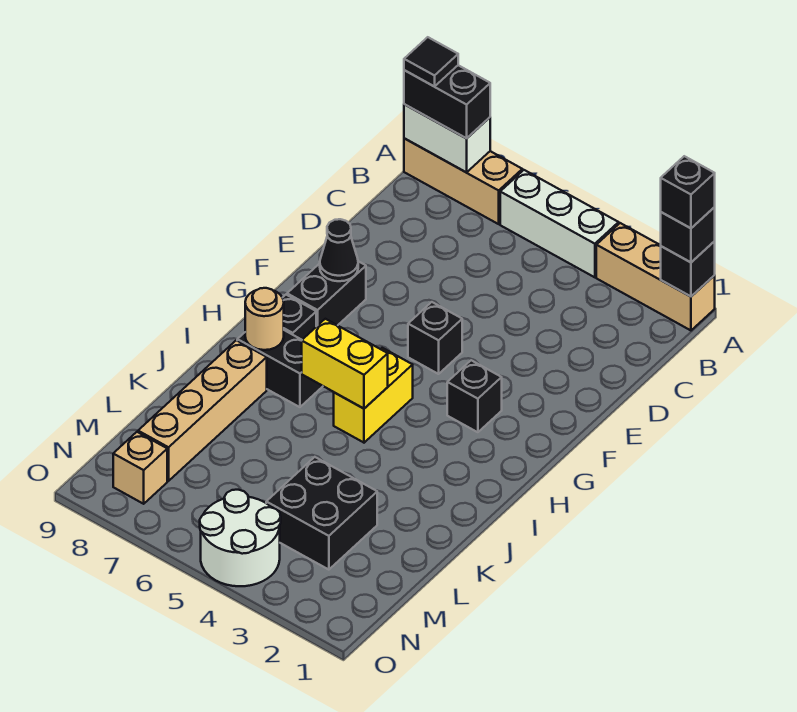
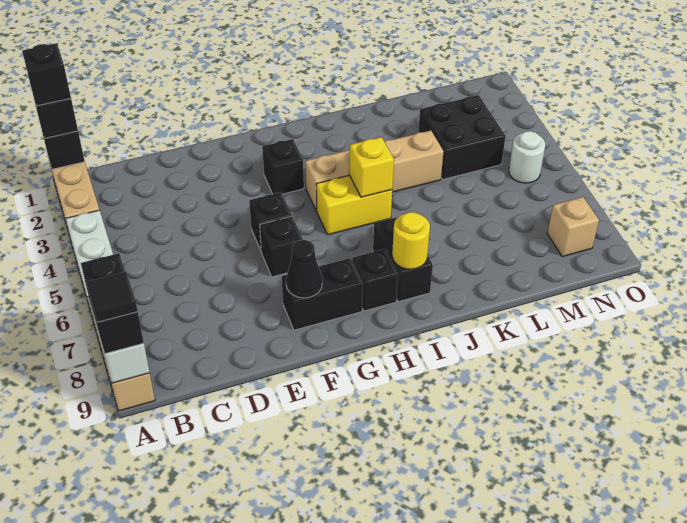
none -> black brick F6 level 1
yellow brick I5:I6 level 2 -> yellow brick I5 level 2
tan round brick I8 level 2 -> yellow round brick I8 level 2
tan brick J8:M8 level 1 -> tan brick H4:K4 level 1
white round brick N4:O5 level 1 -> white round brick N5 level 1

